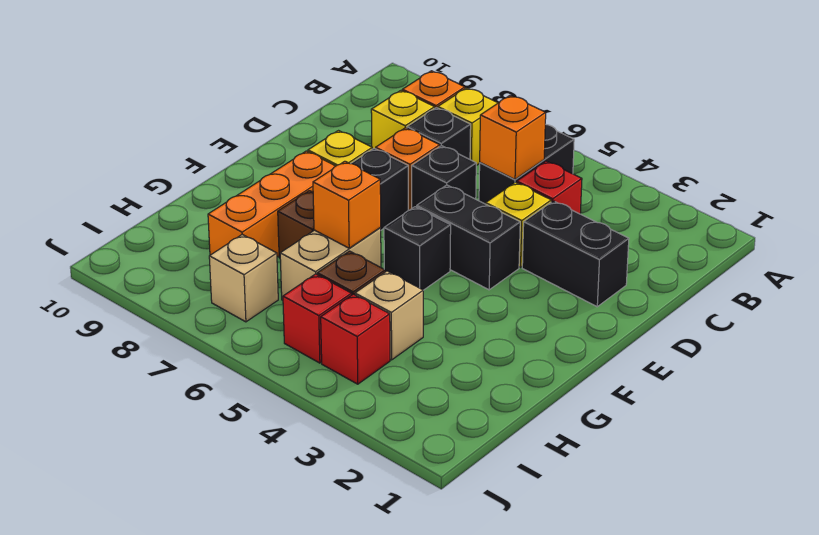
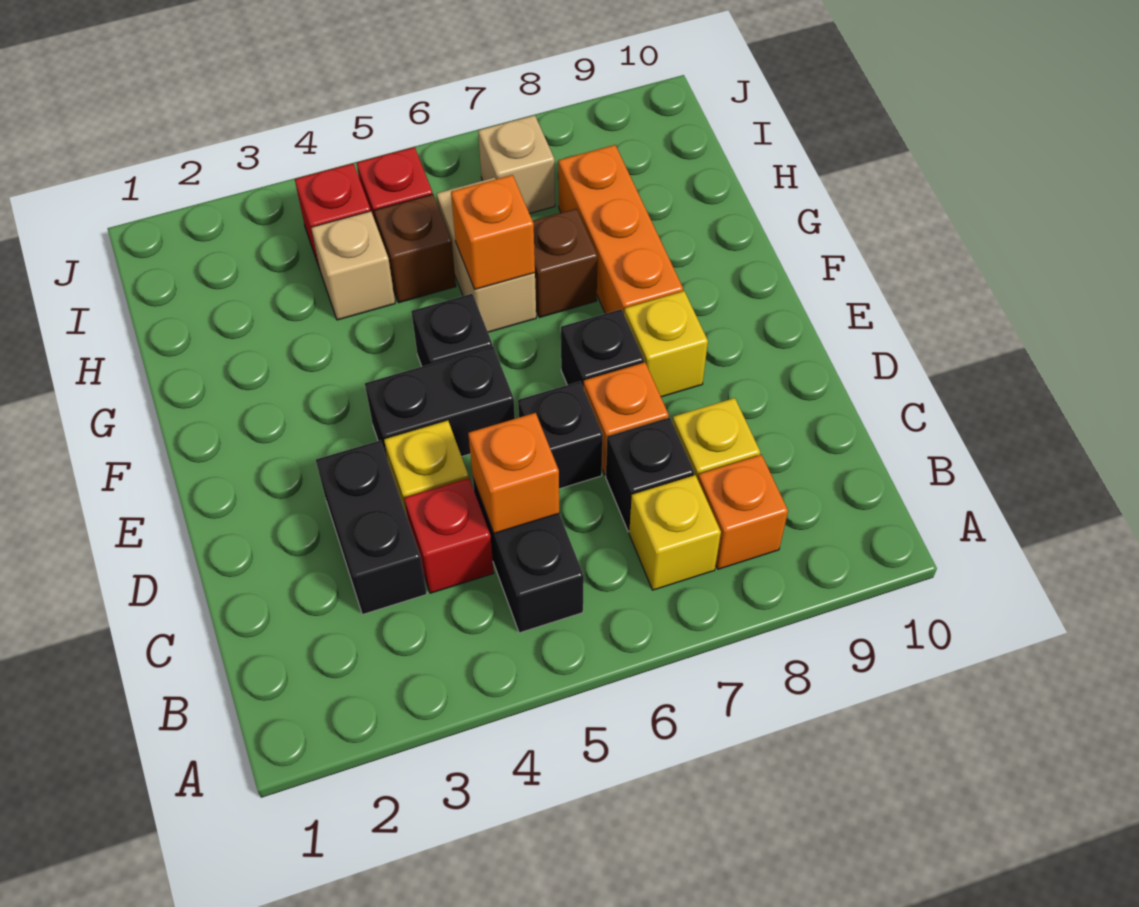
black brick D2:D3 level 1 -> black brick C3:D3 level 1

